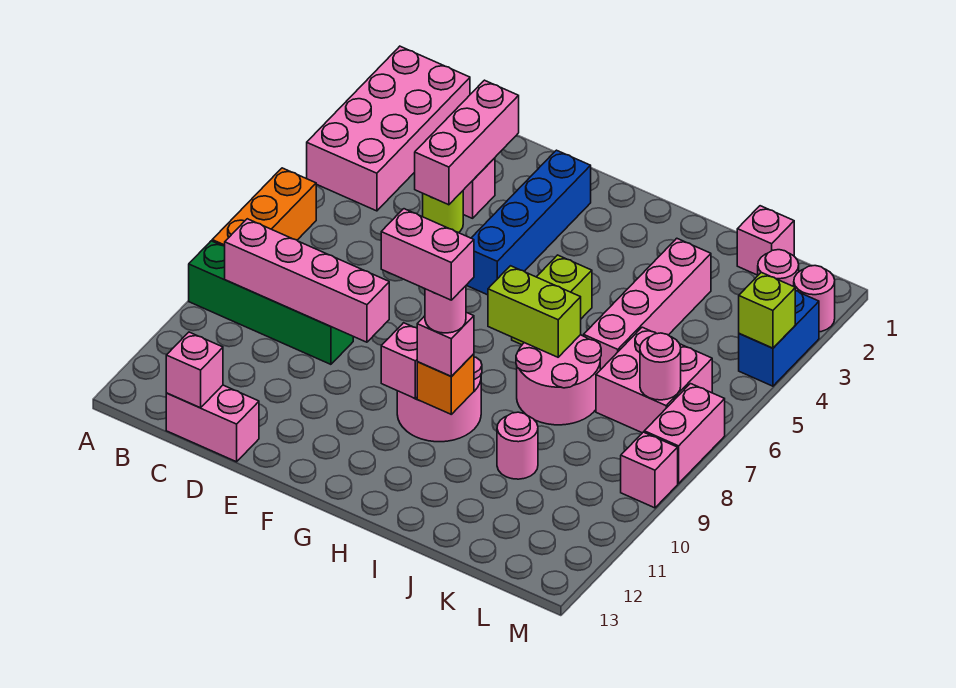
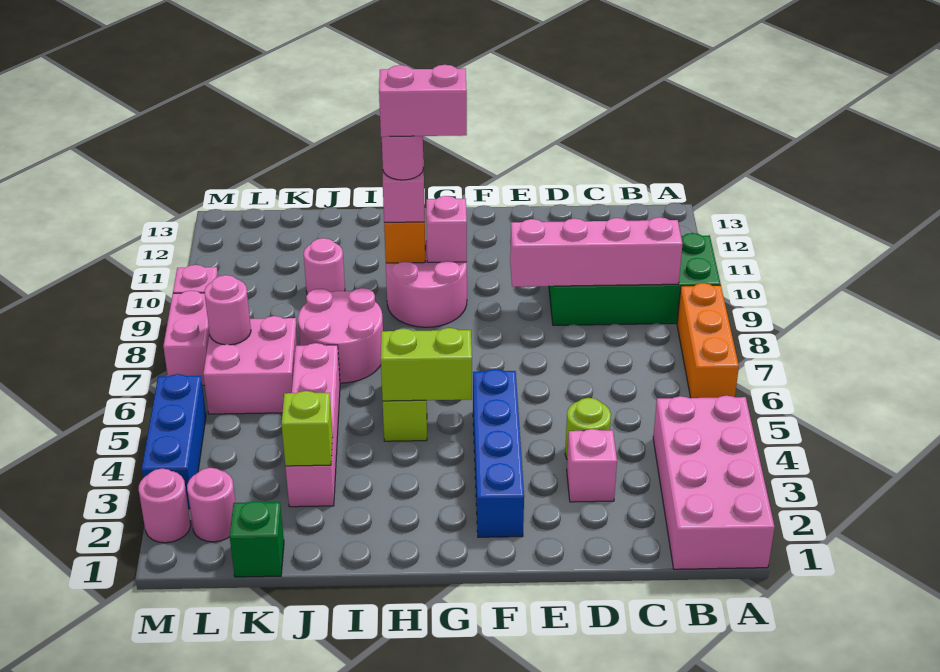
green brick A9:D9 level 1 -> green brick A9:D10 level 1
pink brick C13:D13 level 1 -> none
pink brick C13 level 2 -> none
pink brick D2:D4 level 2 -> none
lime brick H7:I7 level 2 -> lime brick G5:H5 level 2
pink brick K1 level 1 -> green brick K1 level 1
blue brick M3:M4 level 1 -> blue brick M3:M5 level 1
lime brick M4 level 2 -> lime brick J3 level 2

